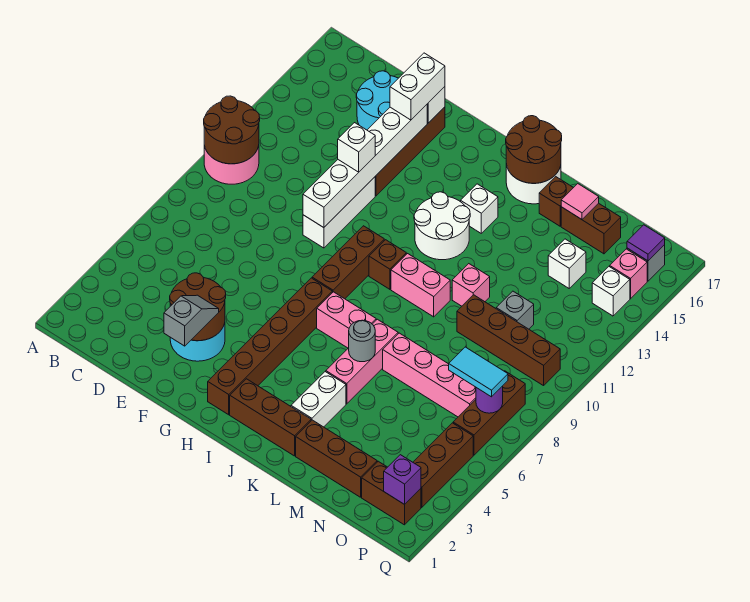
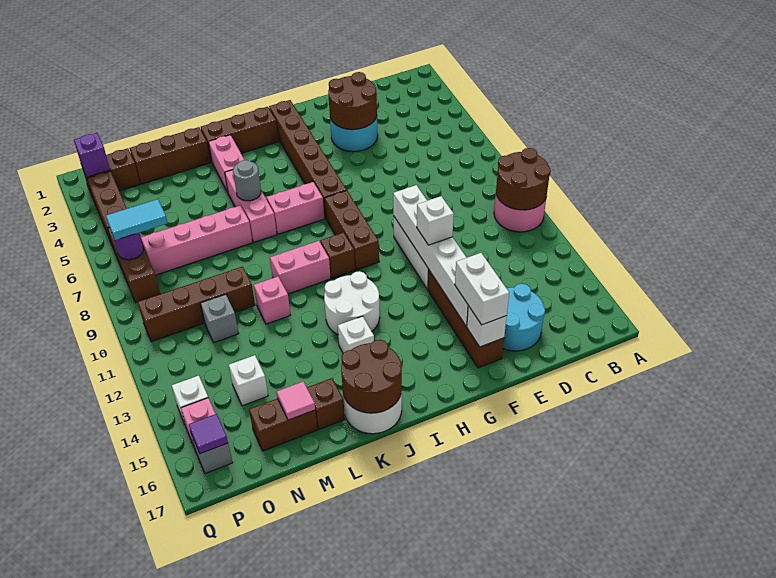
grey slope F2:F3 level 3 top 2 -> none
white brick K3:K4 level 1 -> pink brick K3:K4 level 1

